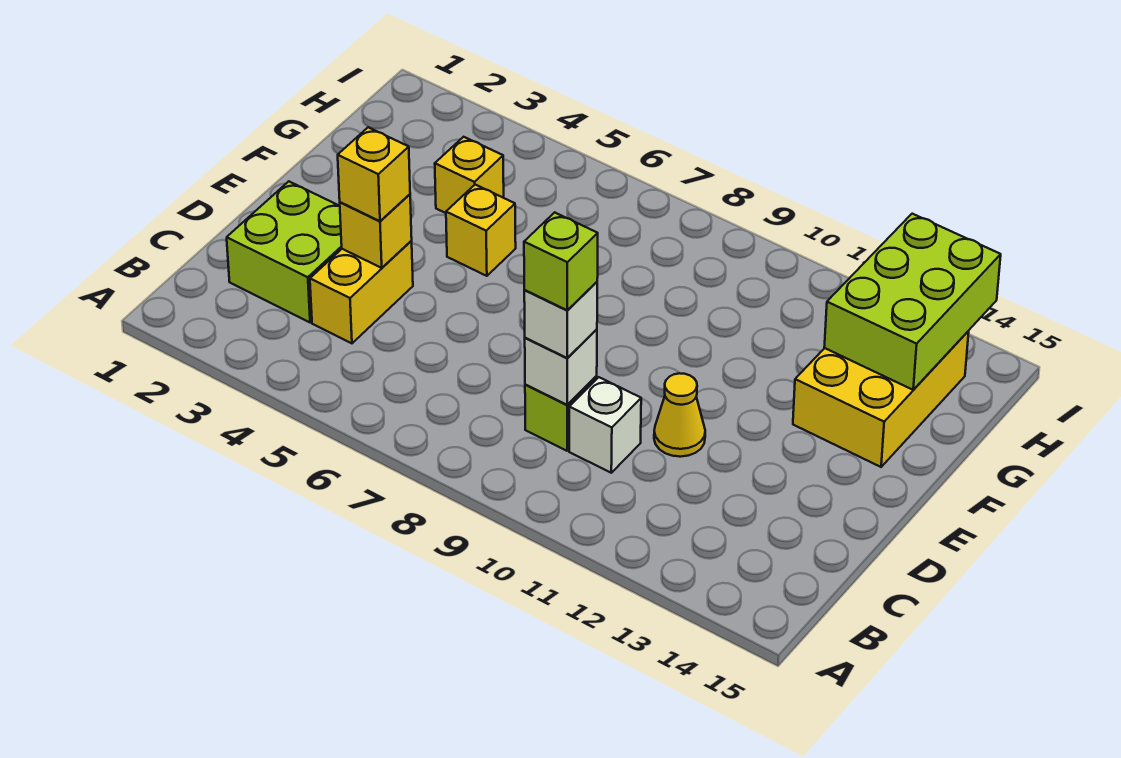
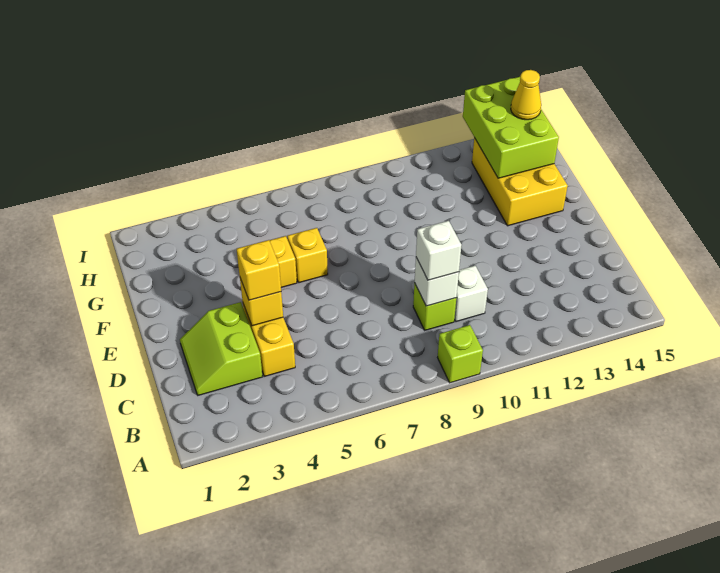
lime brick C2:D3 level 1 -> lime slope C2:D3 level 1 top 3
lime brick C9 level 4 -> lime brick A9 level 1
yellow cone D11 level 1 -> yellow cone H14 level 3
yellow brick G4 level 1 -> yellow brick F6 level 1

